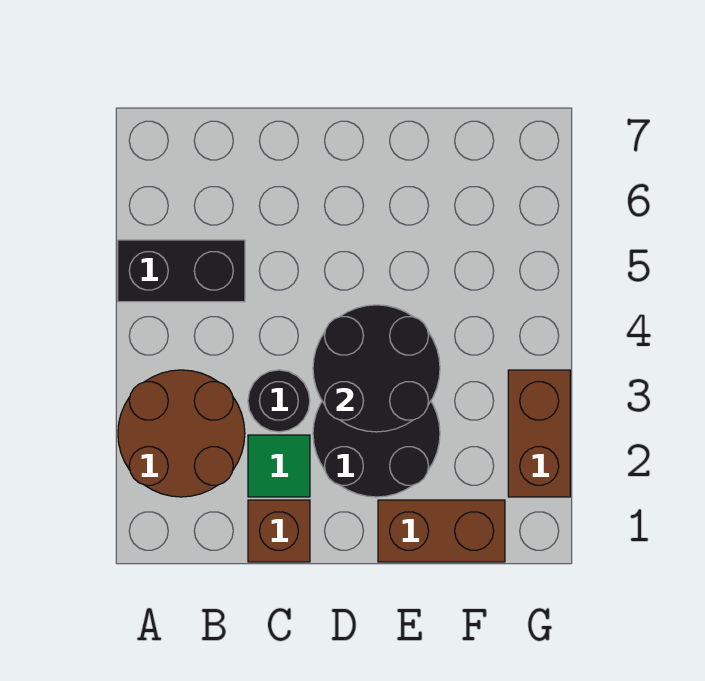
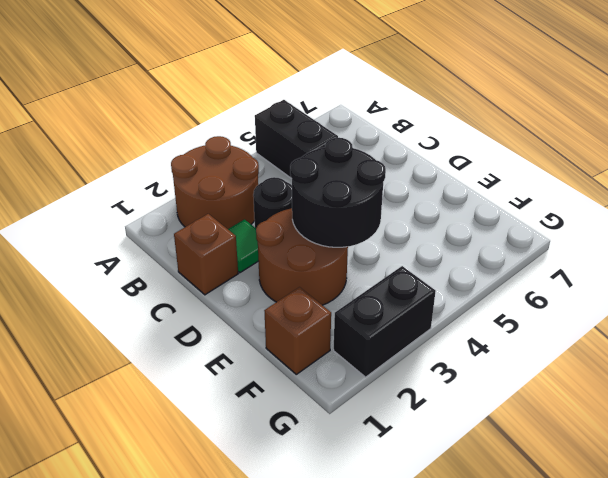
black round brick D2:E3 level 1 -> brown round brick D2:E3 level 1
brown brick E1:F1 level 1 -> brown brick F1 level 1
brown brick G2:G3 level 1 -> black brick G2:G3 level 1

